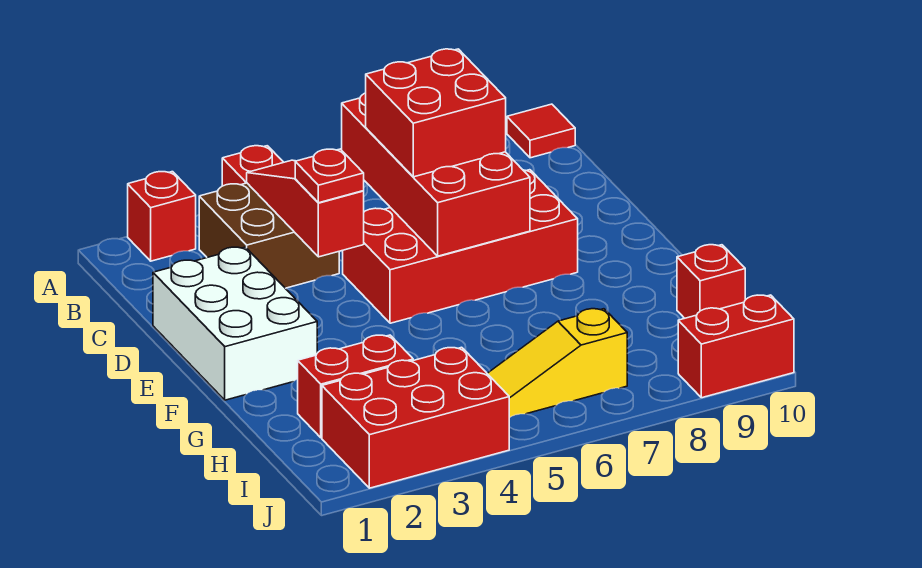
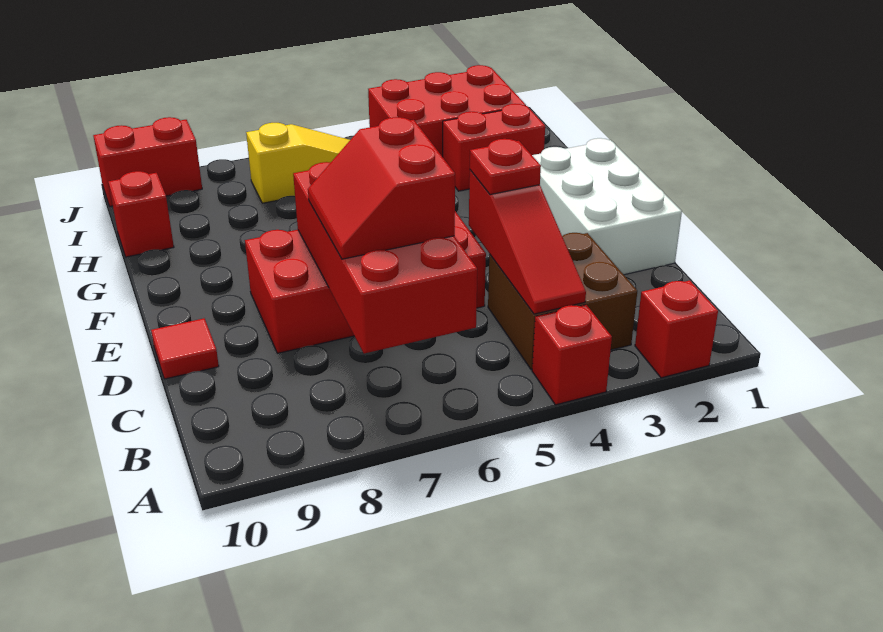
red tile A10 level 1 -> red tile D10 level 1
red brick C6:D7 level 3 -> red slope C6:D7 level 3 top 6

